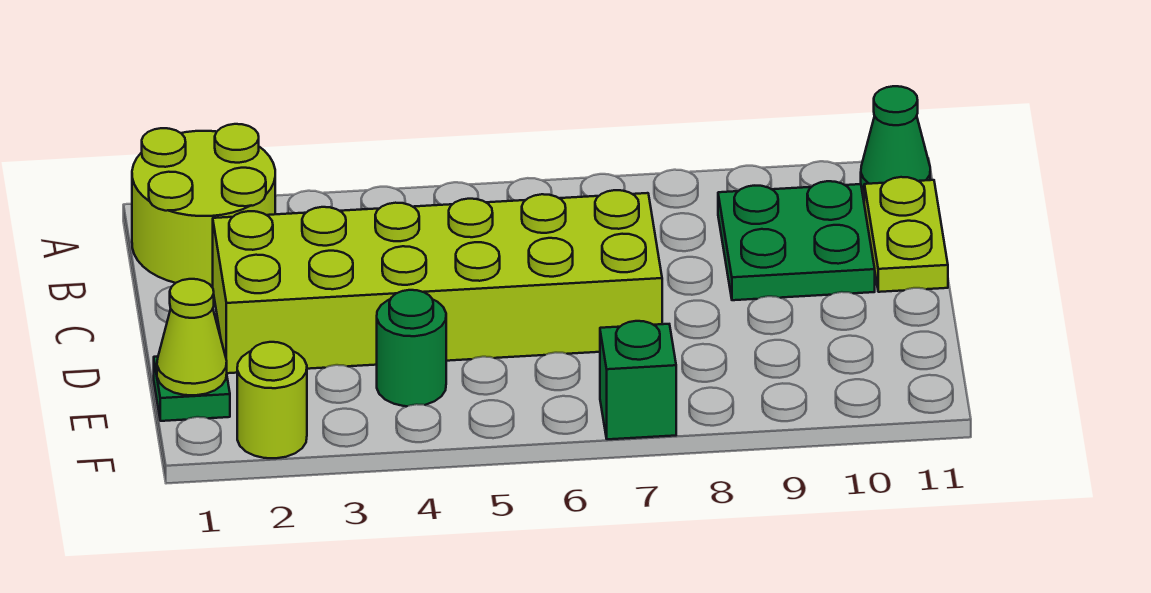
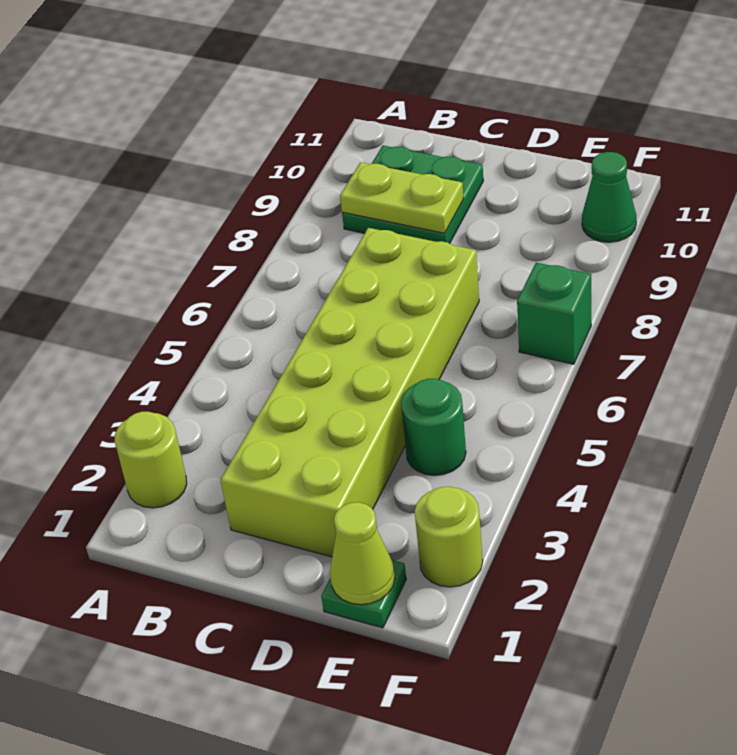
lime round brick A1:B2 level 1 -> lime round brick A2 level 1
green cone A11 level 1 -> green cone F10 level 1
lime plate B11:C11 level 1 -> lime plate B9:C9 level 2

